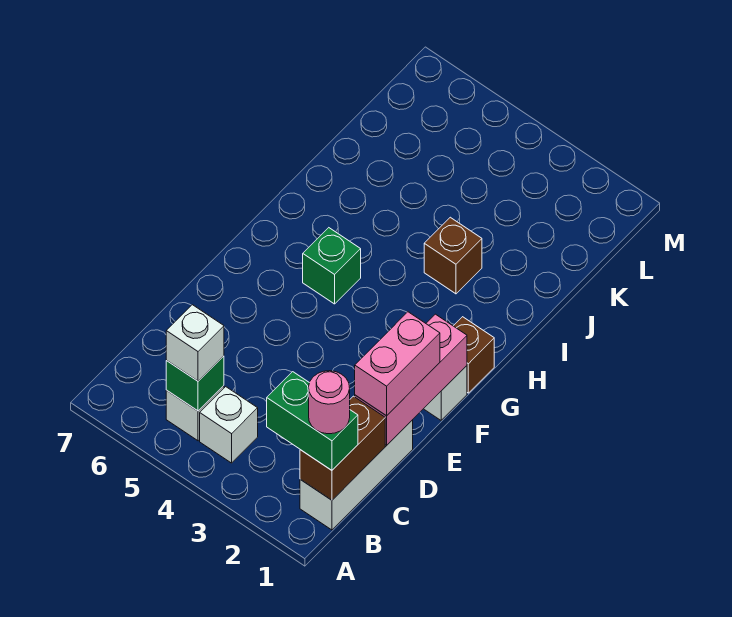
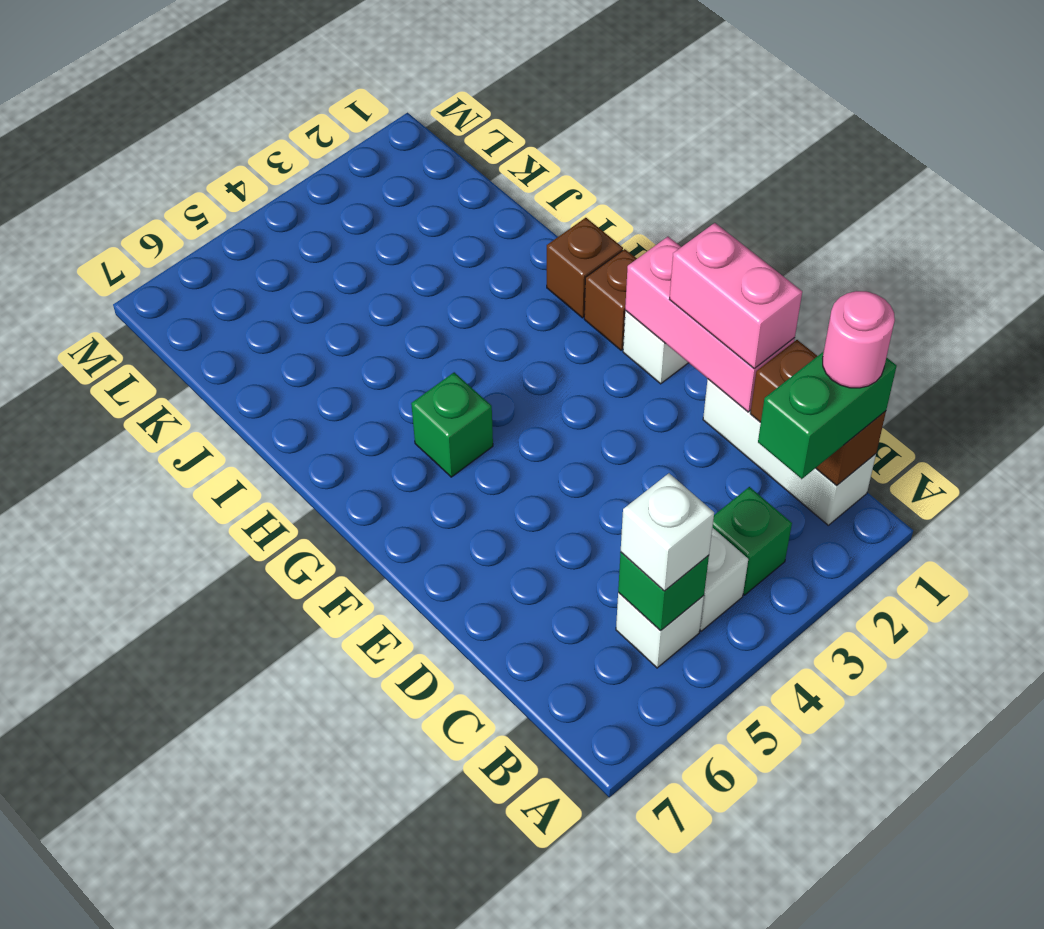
none -> green brick B3 level 1
brown brick I3 level 1 -> brown brick H1 level 1

